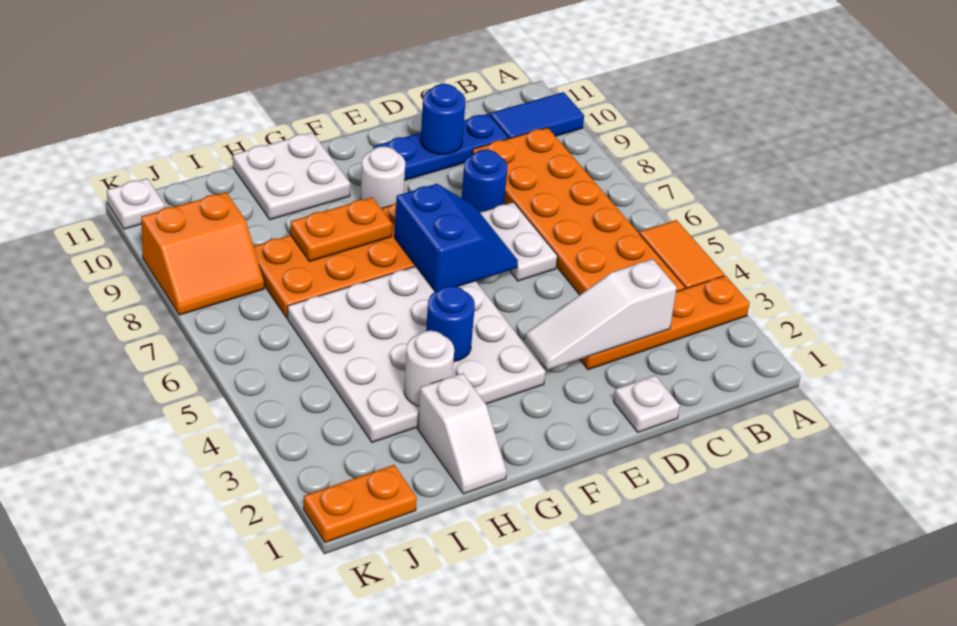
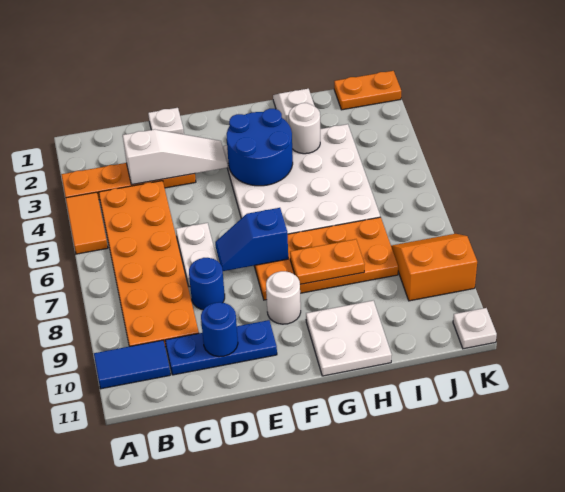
blue slope E6:F7 level 2 top F -> blue slope E7:F7 level 2 top F
blue round brick G4 level 2 -> blue round brick F3:G4 level 2

